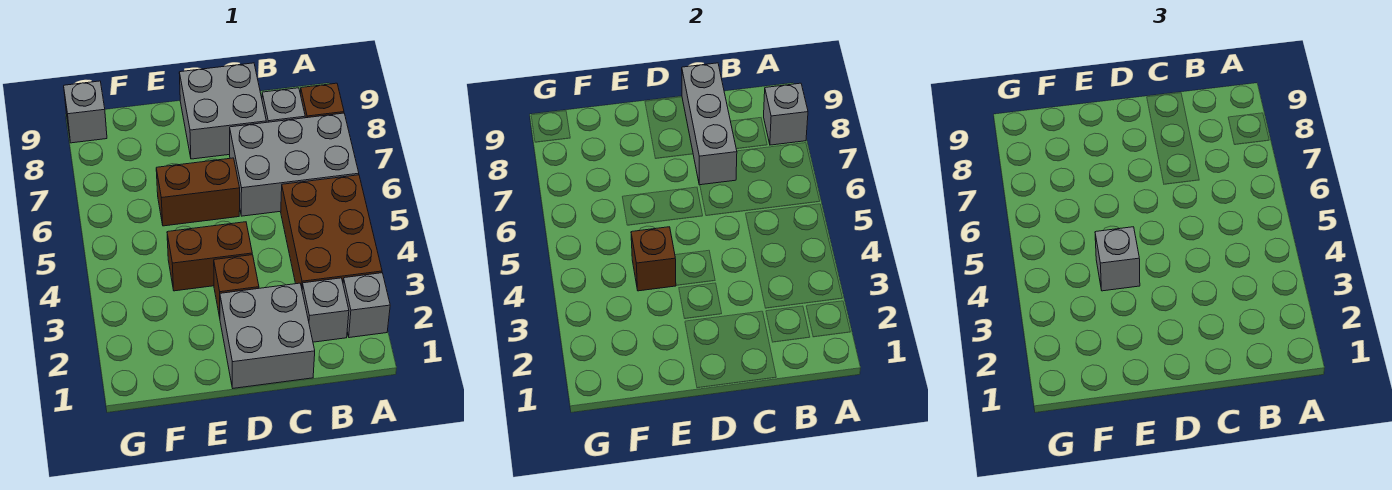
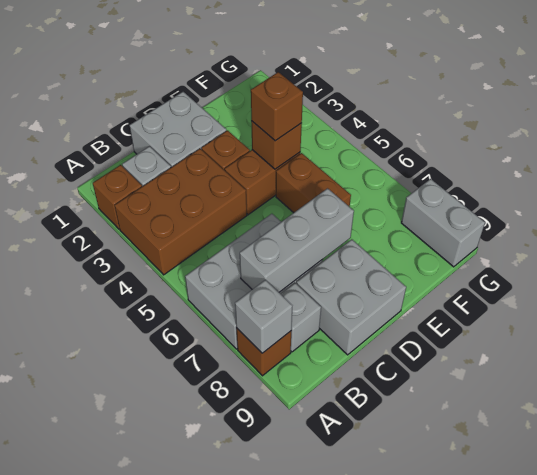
grey brick A2 level 1 -> brown brick A2 level 1
brown brick A3:B5 level 1 -> brown brick A3:C4 level 1
grey brick C7:C9 level 2 -> grey brick B7:D7 level 2
brown brick D6:E6 level 1 -> brown brick E5:E6 level 1
grey brick E4 level 3 -> brown brick E4 level 3
grey brick G9 level 1 -> grey brick G8:G9 level 1

